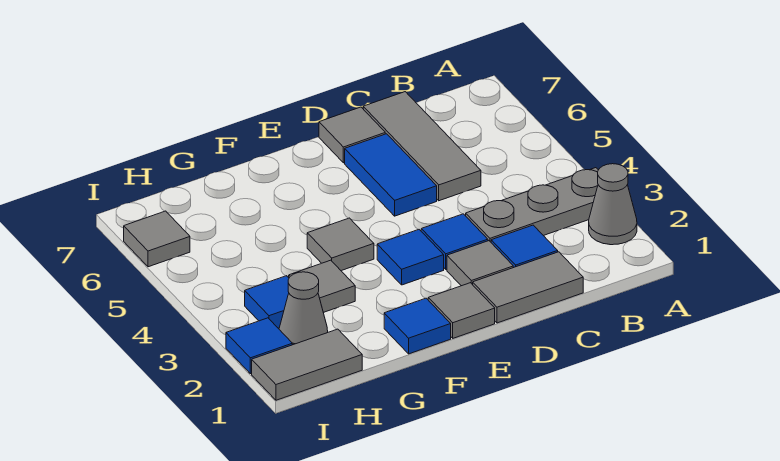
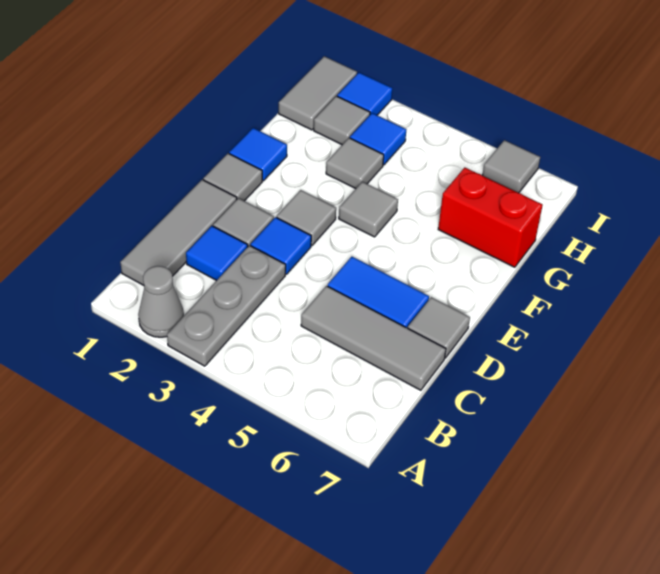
grey tile C1:D1 level 1 -> grey tile B1:D1 level 1
blue tile E3 level 1 -> grey tile E3 level 1
none -> red brick G6:G7 level 1
grey cone H2 level 1 -> grey tile H2 level 1

